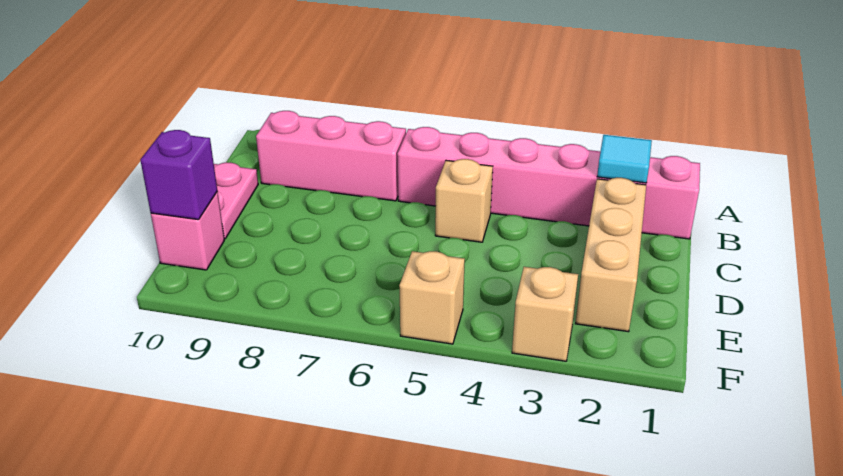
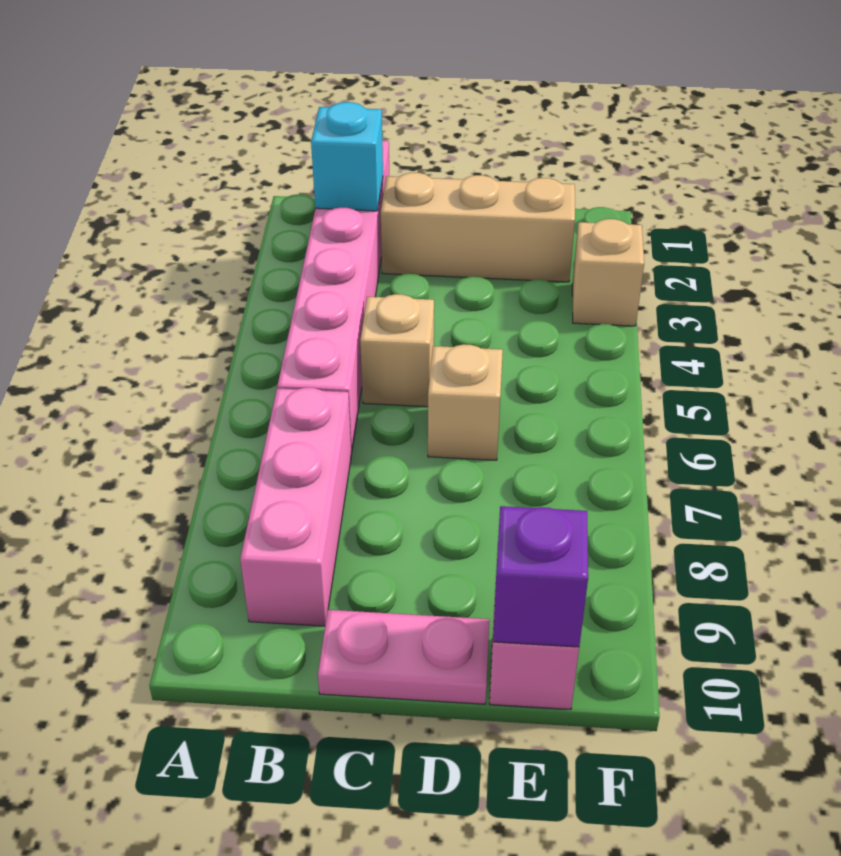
cyan tile B2 level 2 -> cyan brick B2 level 2
tan brick F5 level 1 -> tan brick D6 level 1

